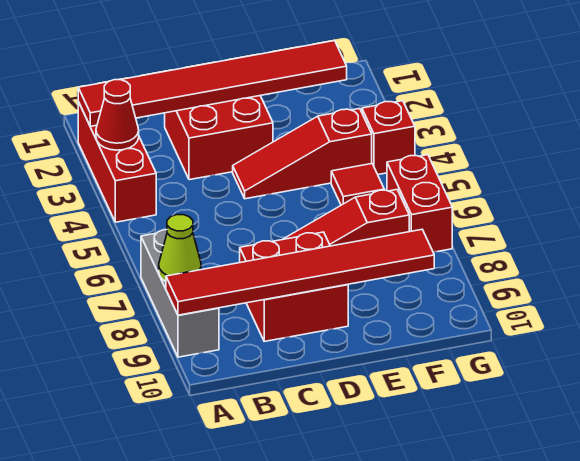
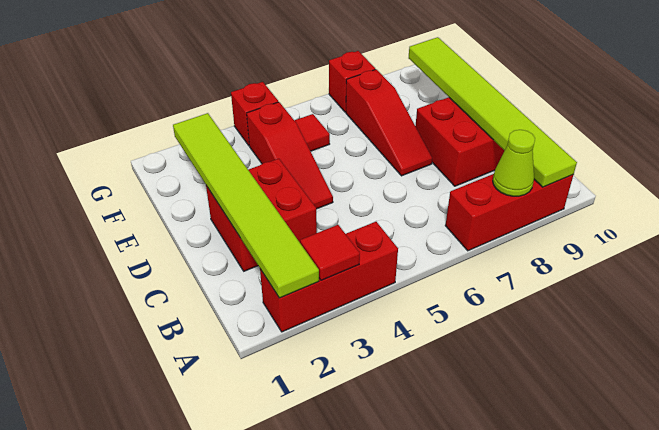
red tile A2:F2 level 2 -> lime tile A2:F2 level 2
red cone A3 level 2 -> red tile A3 level 2
grey brick A7:A9 level 1 -> red brick A7:A9 level 1
red tile A9:F9 level 2 -> lime tile A9:F9 level 2
red brick G6:G7 level 1 -> red brick G7 level 1

